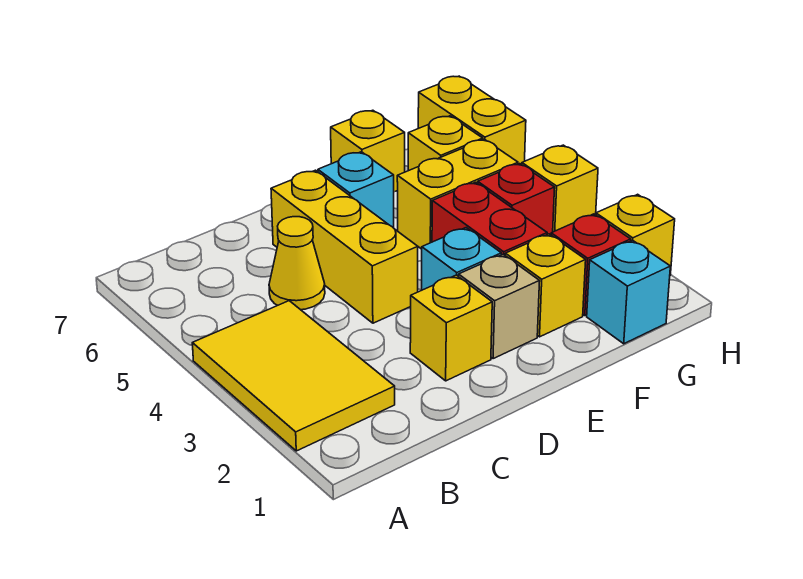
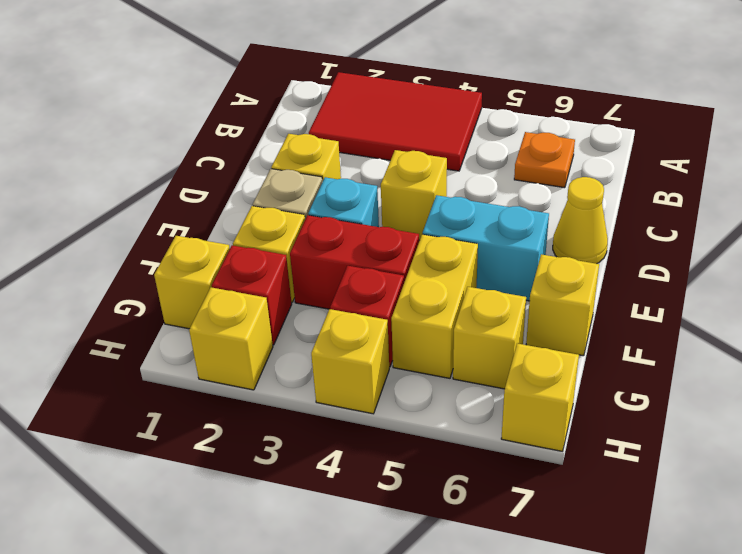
yellow tile A2:B4 level 1 -> red tile A2:B4 level 1
none -> orange plate B6 level 1
yellow cone C5 level 1 -> yellow cone D7 level 1
yellow brick D4:D6 level 1 -> yellow brick D4 level 1
cyan brick E6 level 1 -> cyan brick E5:E6 level 1
cyan brick G1 level 1 -> yellow brick G1 level 1
yellow brick H6:H7 level 1 -> yellow brick H7 level 1

